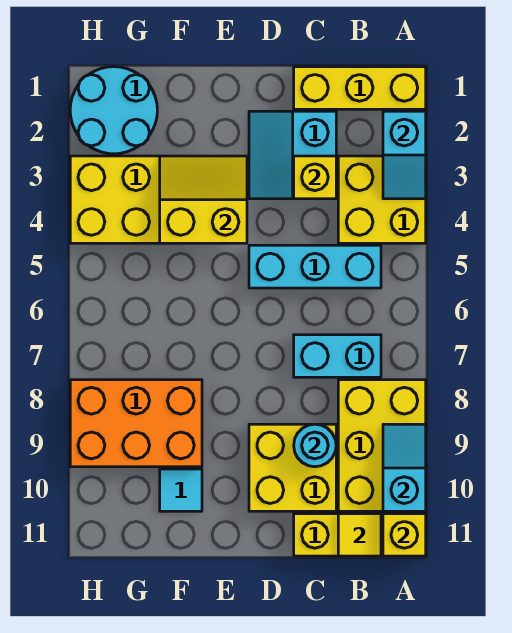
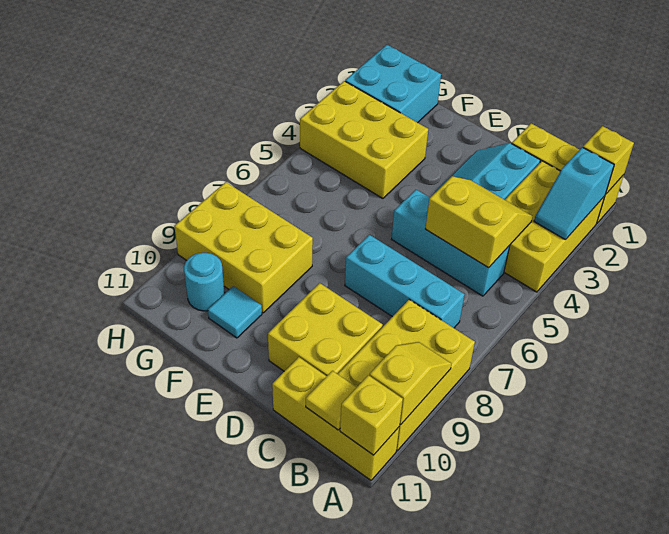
yellow brick A3:B4 level 1 -> yellow brick A2:B4 level 1
cyan slope A9:A10 level 2 top 10 -> yellow slope A9:A10 level 2 top 10
cyan brick B7:C7 level 1 -> cyan brick B7:D7 level 1
yellow brick C3 level 2 -> yellow brick A1 level 2
cyan round brick C9 level 2 -> cyan round brick G10 level 1
yellow slope E3:F4 level 2 top 4 -> yellow slope B4:C5 level 2 top 5
orange brick F8:H9 level 1 -> yellow brick F8:H9 level 1
cyan round brick G1:H2 level 1 -> cyan brick G1:H2 level 1

